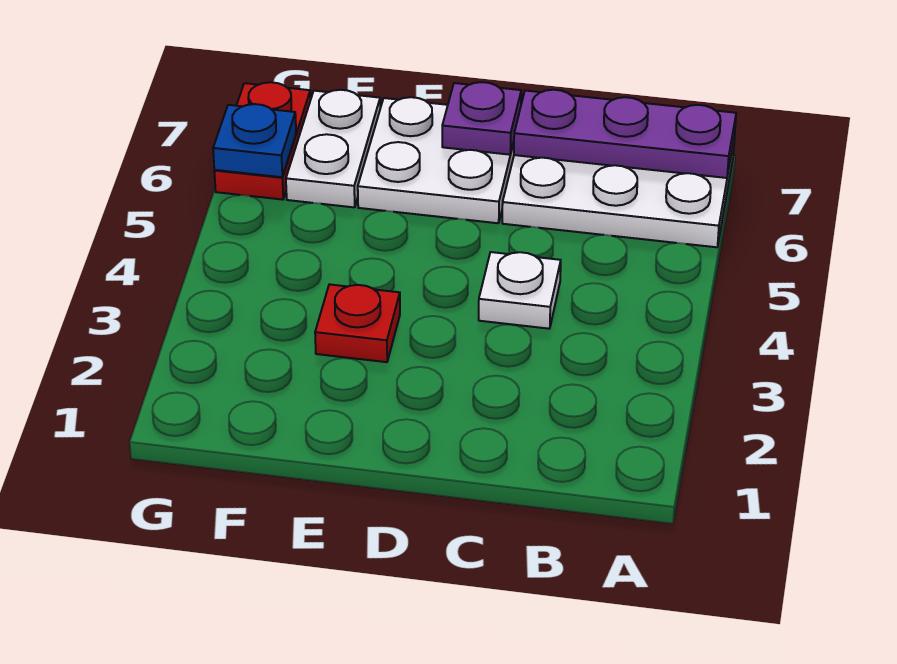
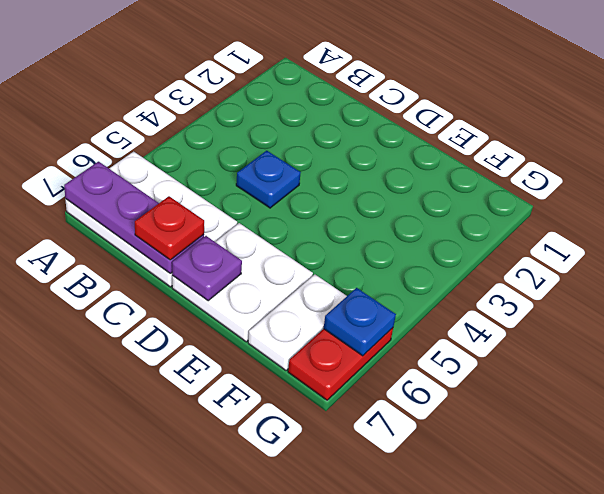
white plate C4 level 1 -> blue plate C4 level 1
red plate E3 level 1 -> red plate C7 level 3

